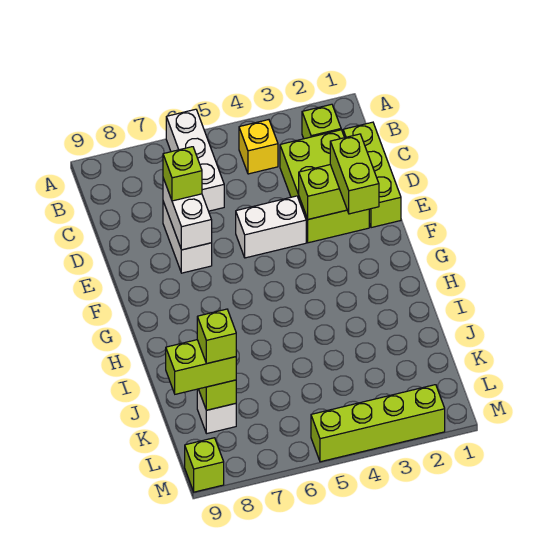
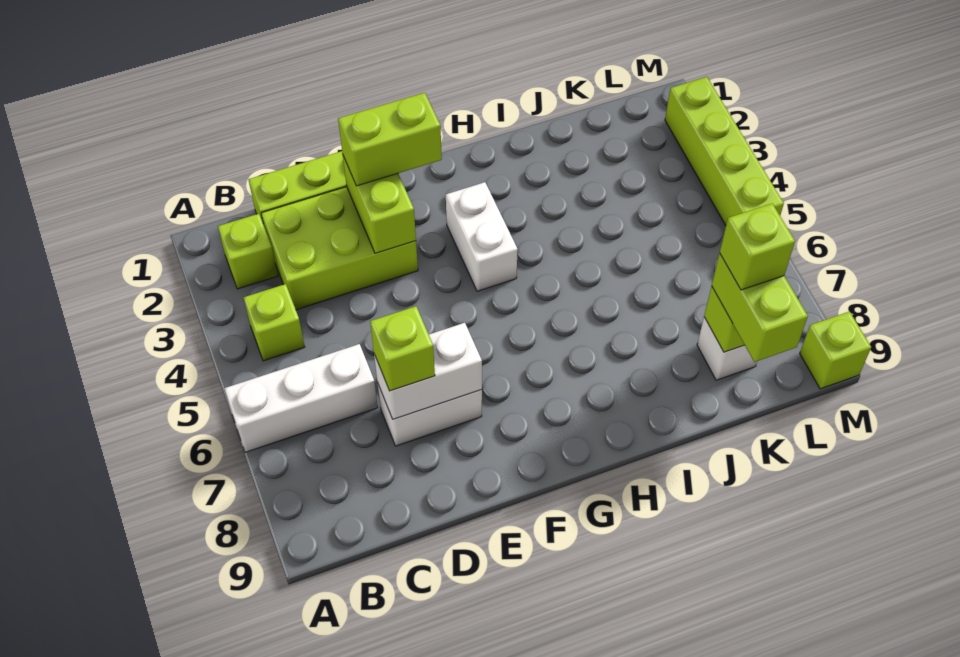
yellow brick B4 level 1 -> lime brick B4 level 1
white brick E4:E5 level 1 -> white brick G3:G4 level 1

